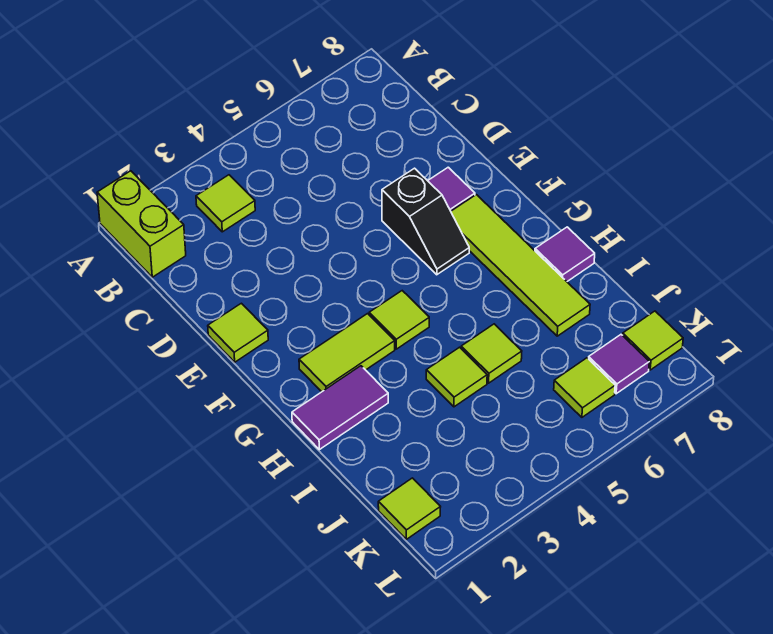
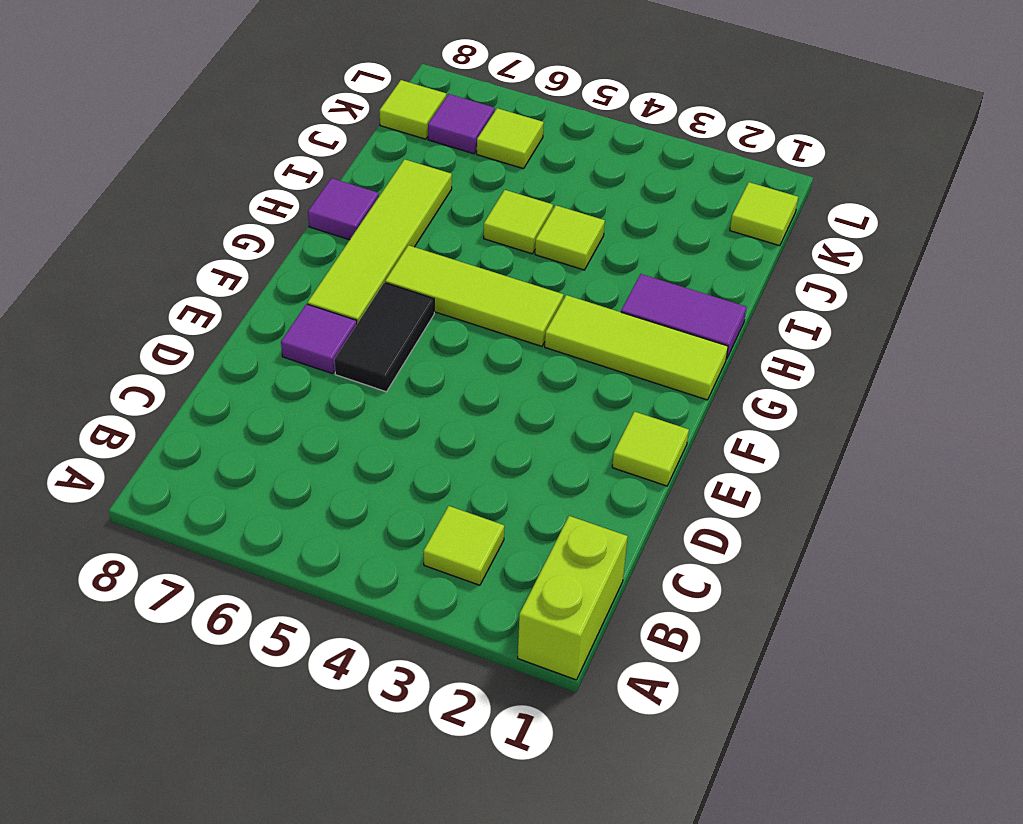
black slope E6:F6 level 1 top E -> black tile E6:F6 level 1
lime tile G2:G3 level 1 -> lime tile G1:G3 level 1
lime tile G4 level 1 -> lime tile G4:G6 level 1

